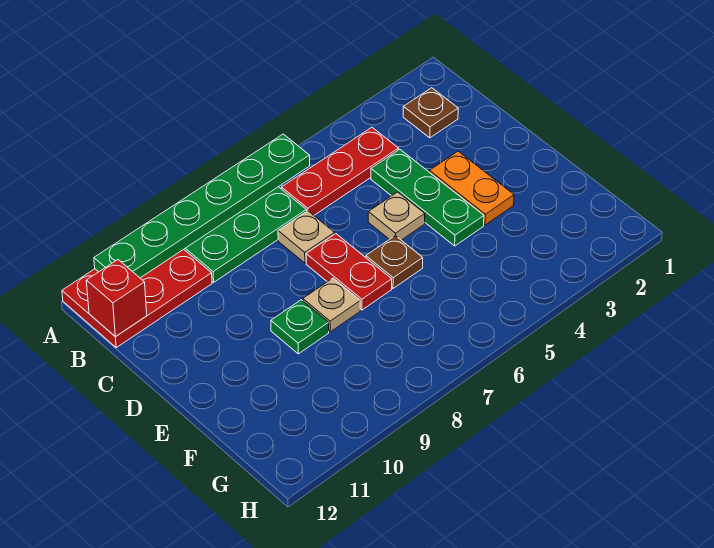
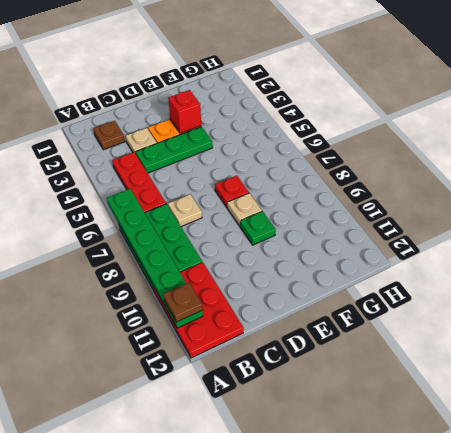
red brick B12 level 2 -> red brick E3 level 2
tan plate D5 level 1 -> tan plate C3 level 1
red plate D7:E7 level 1 -> red plate E7 level 1
brown plate E6 level 1 -> brown plate A11 level 3

